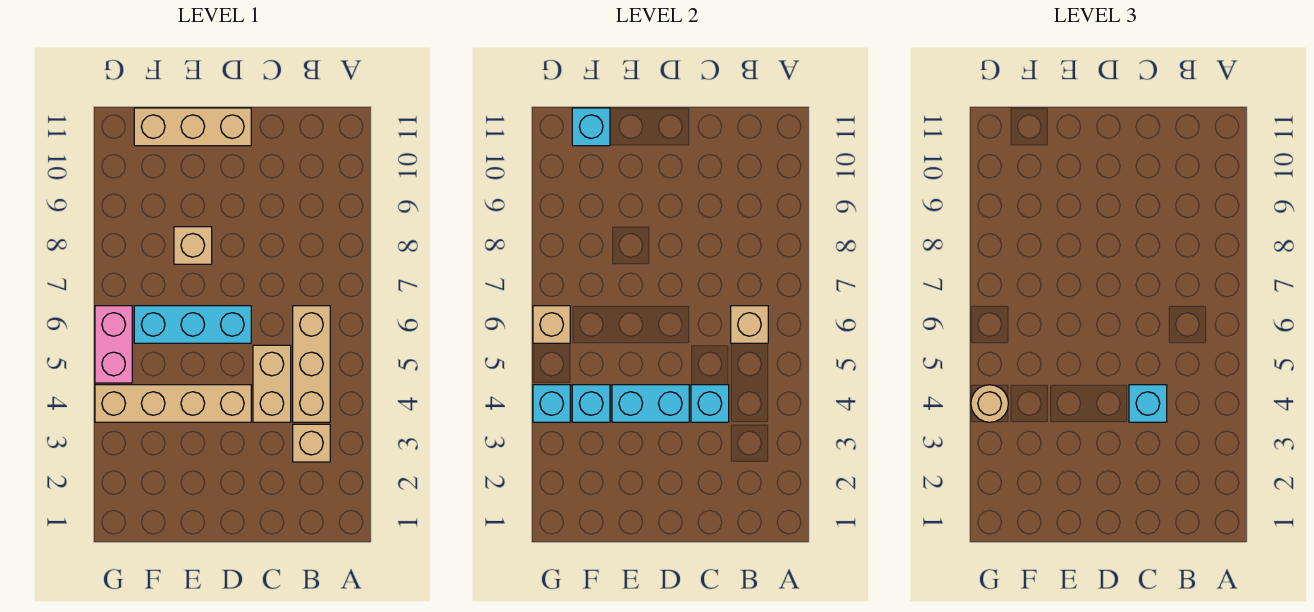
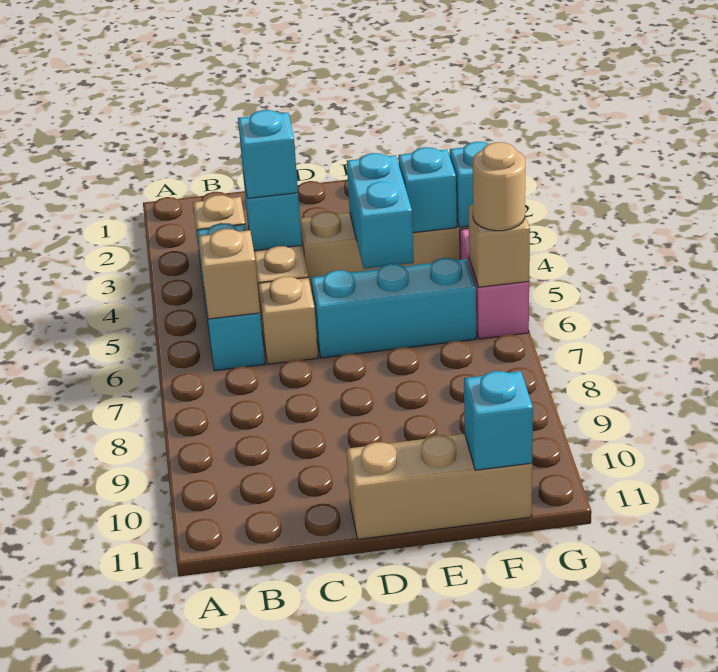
tan brick B4:B6 level 1 -> cyan brick B4:B6 level 1
cyan brick D4:E4 level 2 -> cyan brick E4:E5 level 2
tan brick E8 level 1 -> tan brick C6 level 1
tan round brick G4 level 3 -> tan round brick G6 level 3

